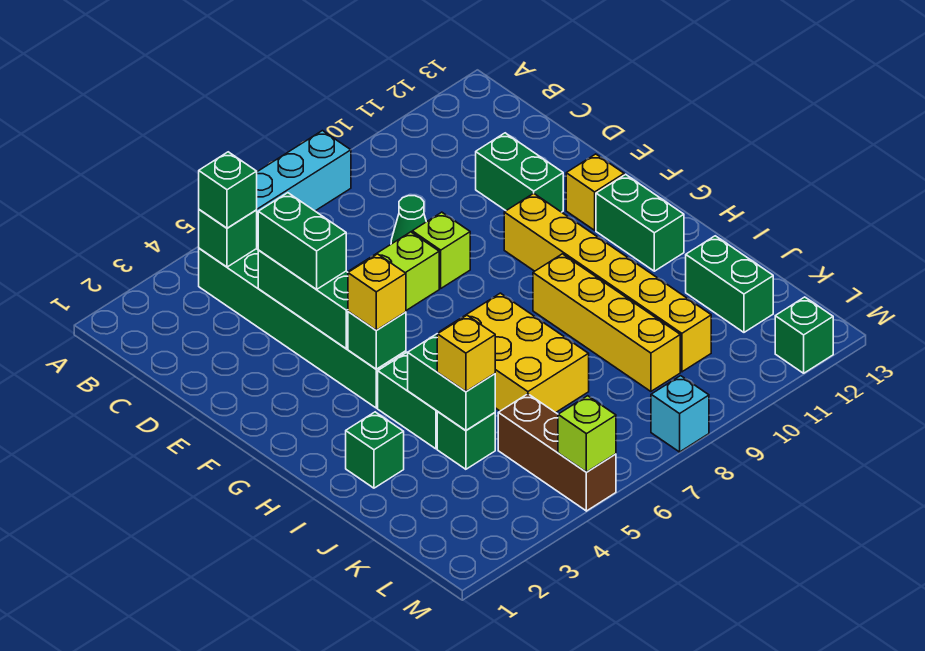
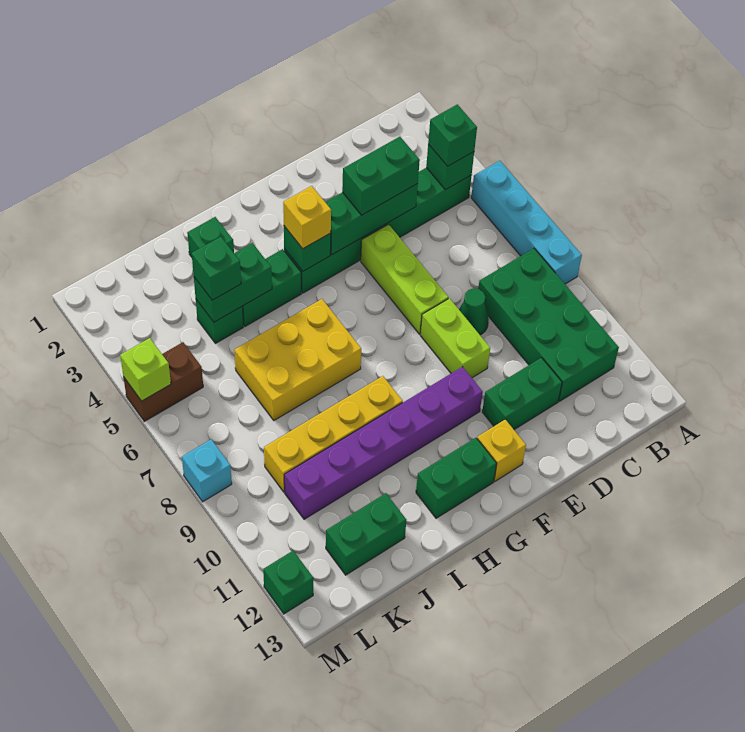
none -> green brick B8:C11 level 1
lime brick E8 level 1 -> lime brick E8:E9 level 1
yellow brick F10:K10 level 1 -> purple brick F10:K10 level 1
yellow brick J4 level 3 -> green brick J4 level 3
brown brick K5:M5 level 1 -> brown brick L5:M5 level 1

